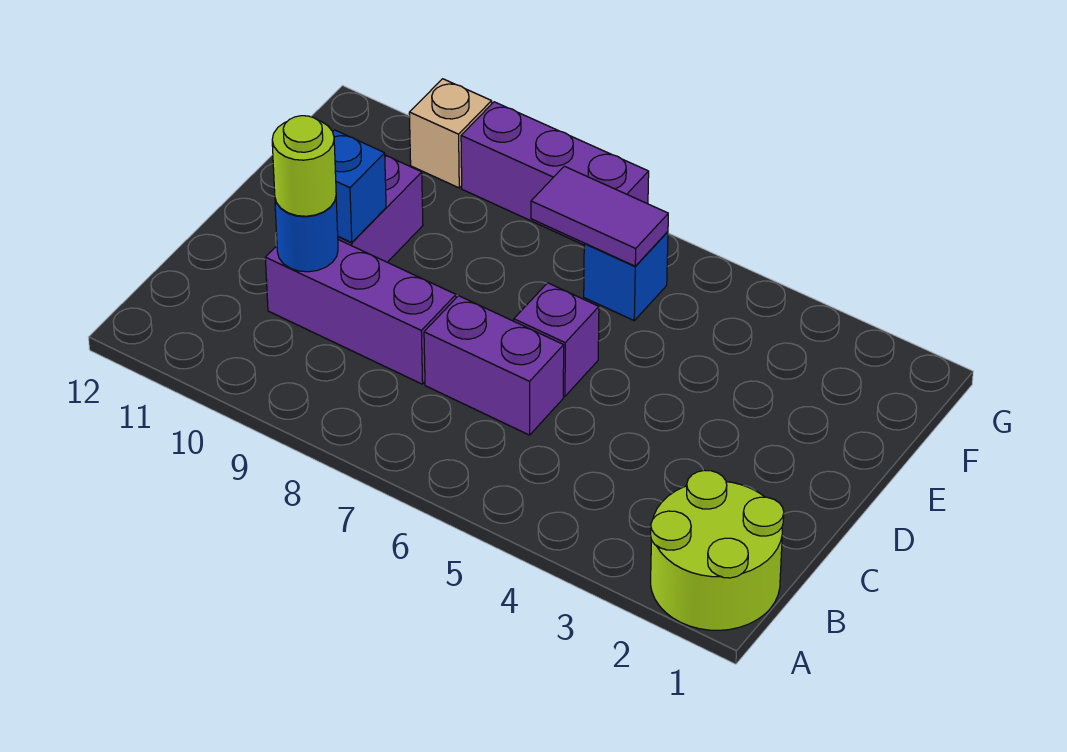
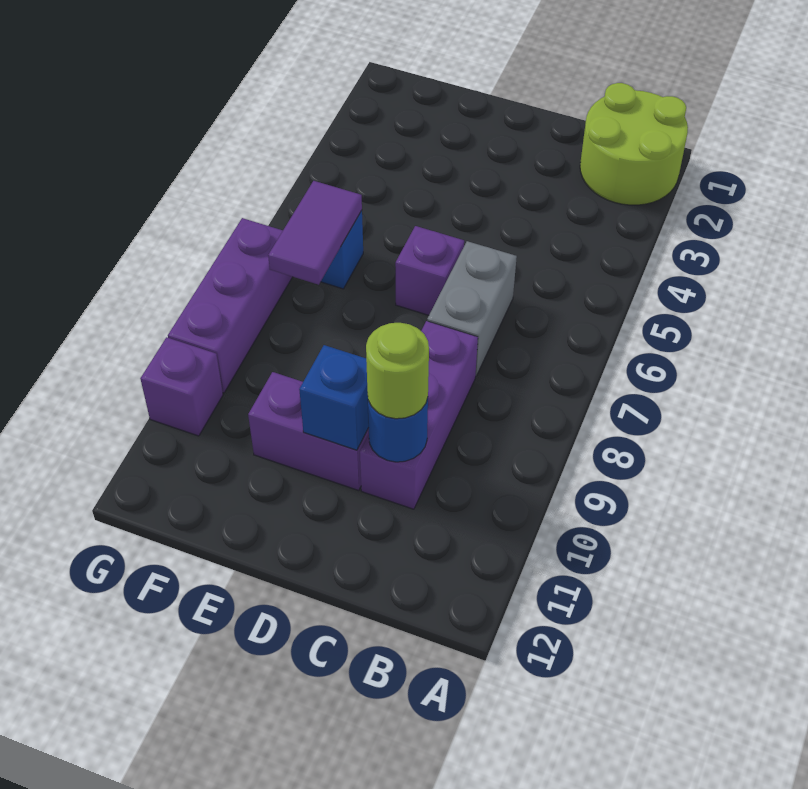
purple brick C6:C7 level 1 -> grey brick C6:C7 level 1
tan brick G10 level 1 -> purple brick G10 level 1

